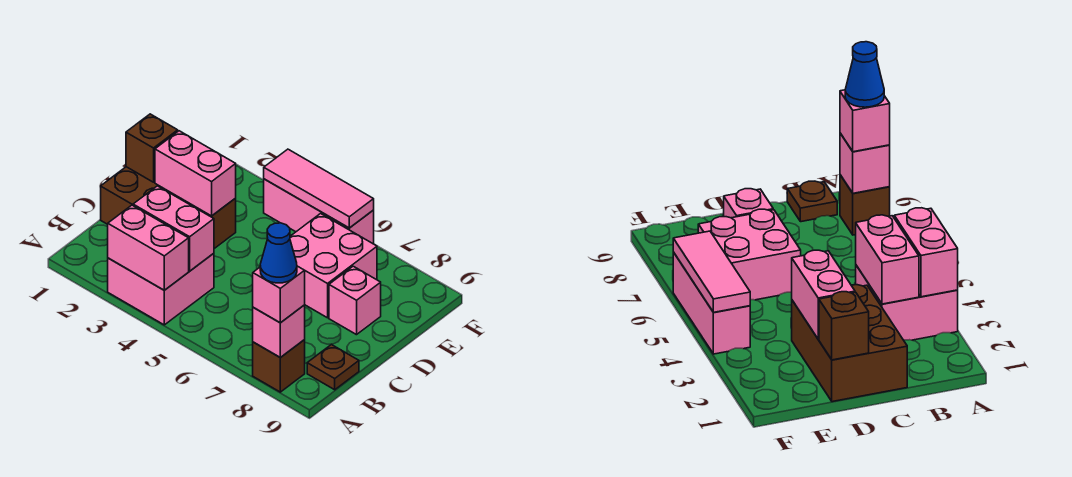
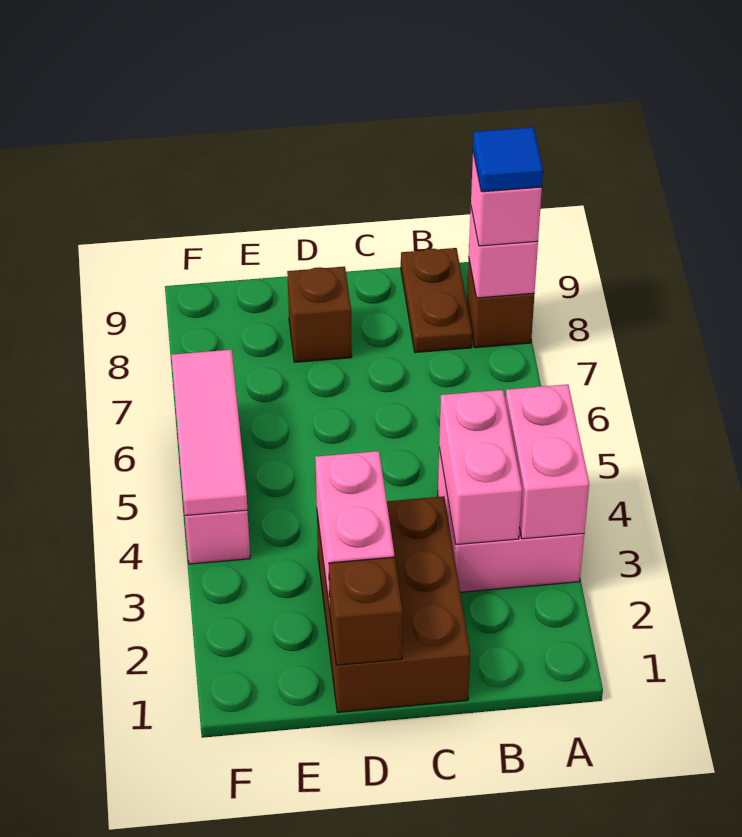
blue cone A8 level 4 -> blue tile A8 level 4
brown plate B9 level 1 -> brown plate B8:B9 level 1
pink brick D6:E7 level 1 -> none
pink brick D8 level 1 -> brown brick D8 level 1

